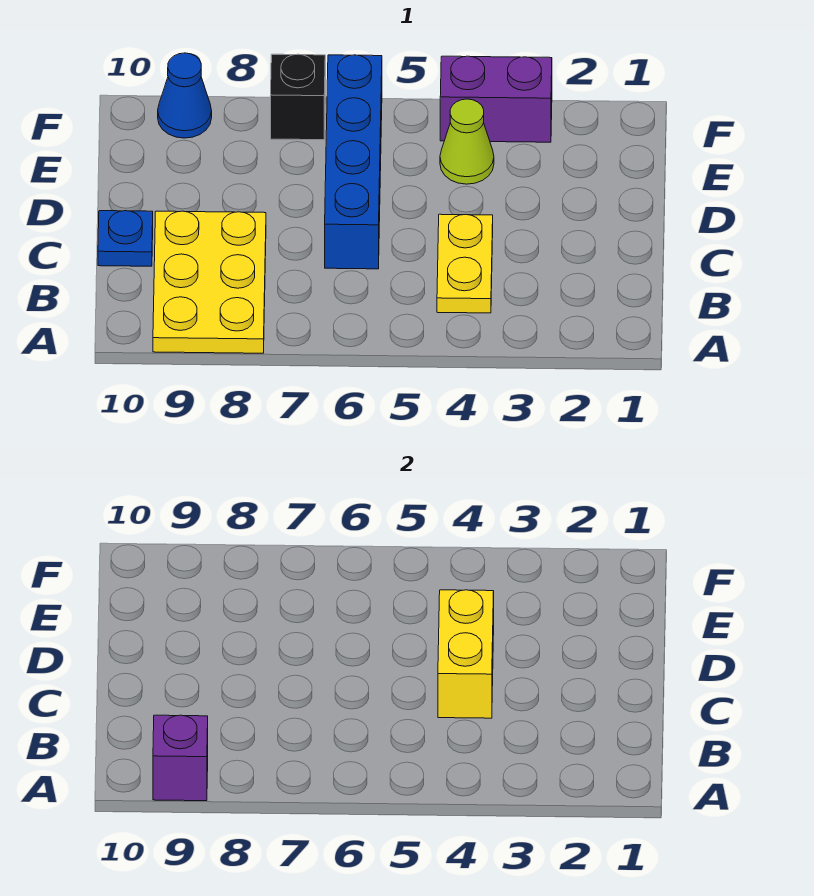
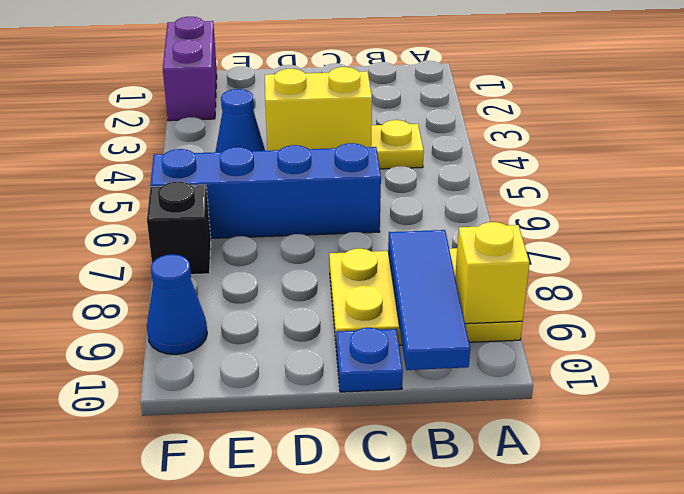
purple brick A9 level 2 -> yellow brick A9 level 2
none -> blue tile B8:B10 level 2
lime cone E4 level 1 -> blue cone E4 level 1
purple brick F3:F4 level 1 -> purple brick F1:F2 level 1

